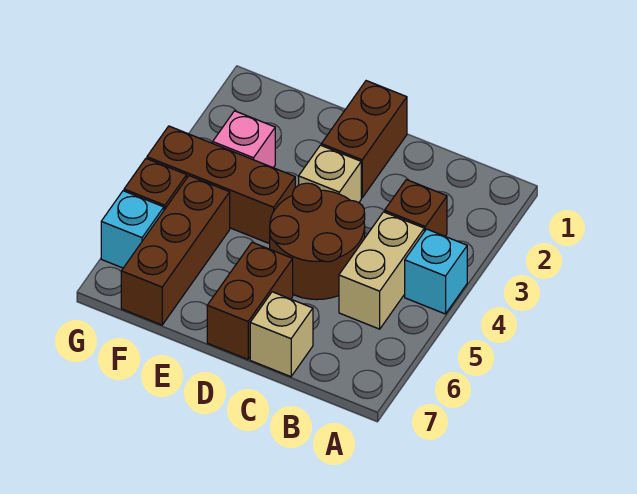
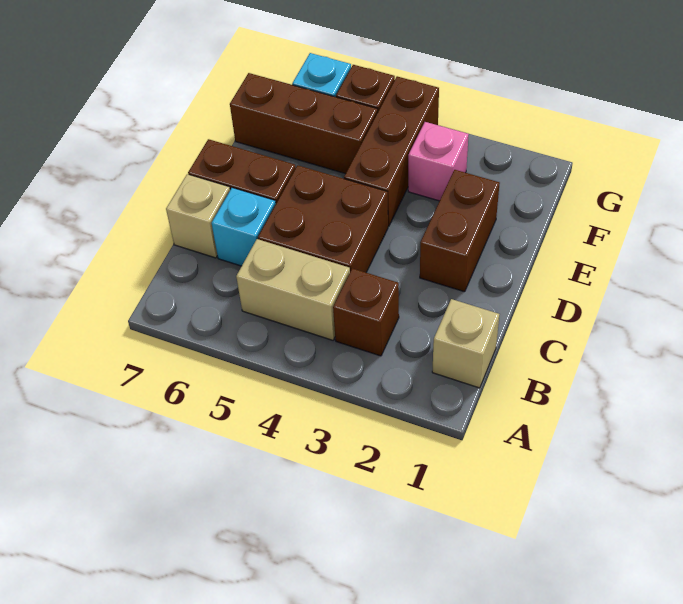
cyan brick A4 level 1 -> cyan brick C6 level 1
brown round brick C4:D5 level 1 -> brown brick C4:D5 level 1
brown brick D1:D2 level 1 -> brown brick D2:E2 level 1
tan brick D3 level 1 -> tan brick B1 level 1

